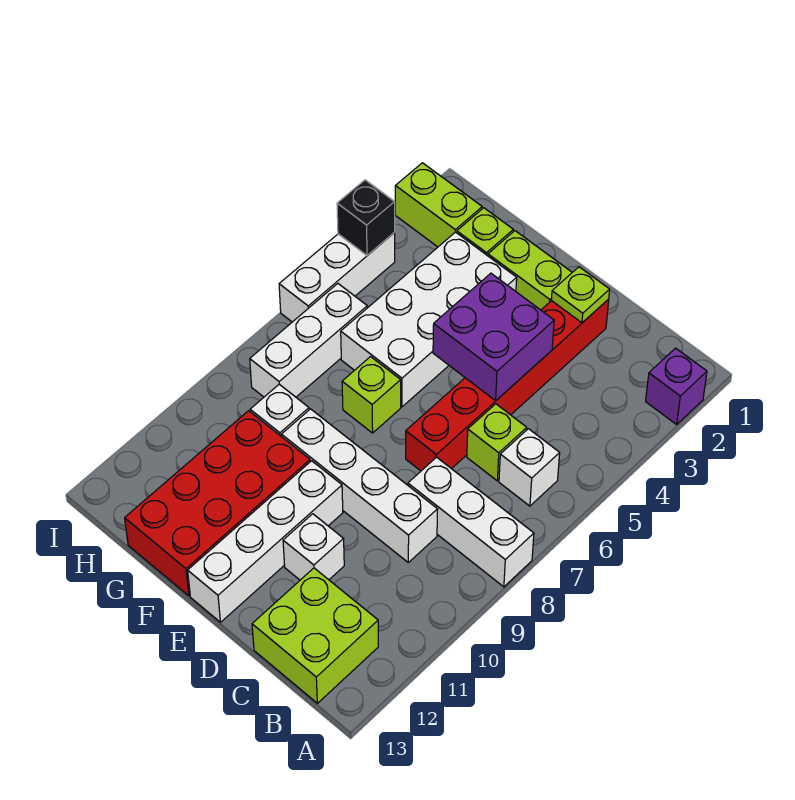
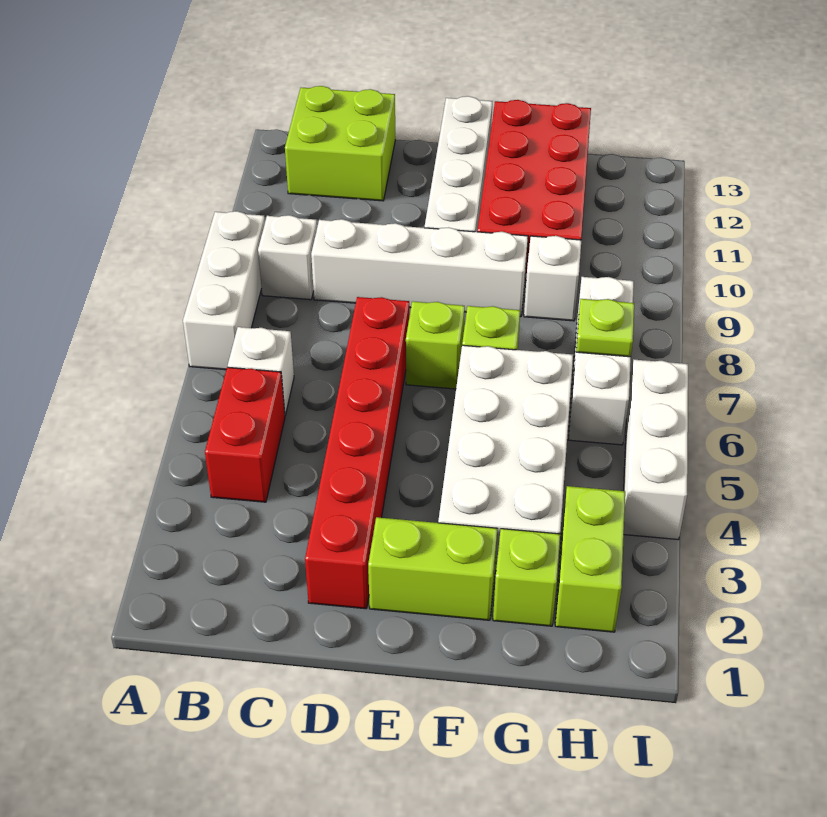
purple brick A2 level 1 -> none
white brick A8:C8 level 1 -> white brick A7:A9 level 1
none -> red brick B4:B5 level 1
lime brick C6 level 1 -> lime brick E7 level 1
lime plate D2 level 2 -> lime plate H7 level 2
purple brick D4:E5 level 2 -> none
white brick D11 level 1 -> white brick B9 level 1
lime brick H2:I2 level 1 -> lime brick H2:H3 level 1
black brick I4 level 2 -> none

